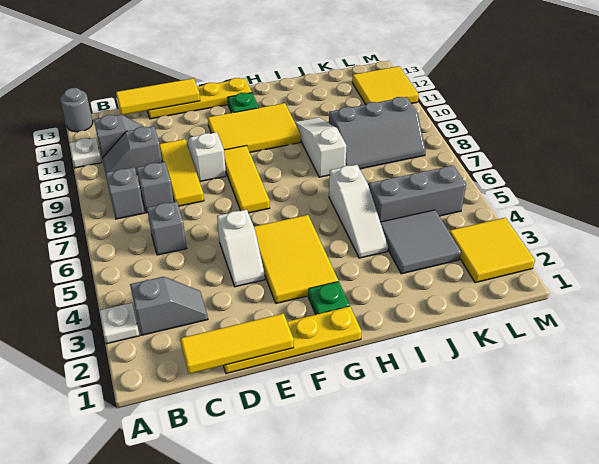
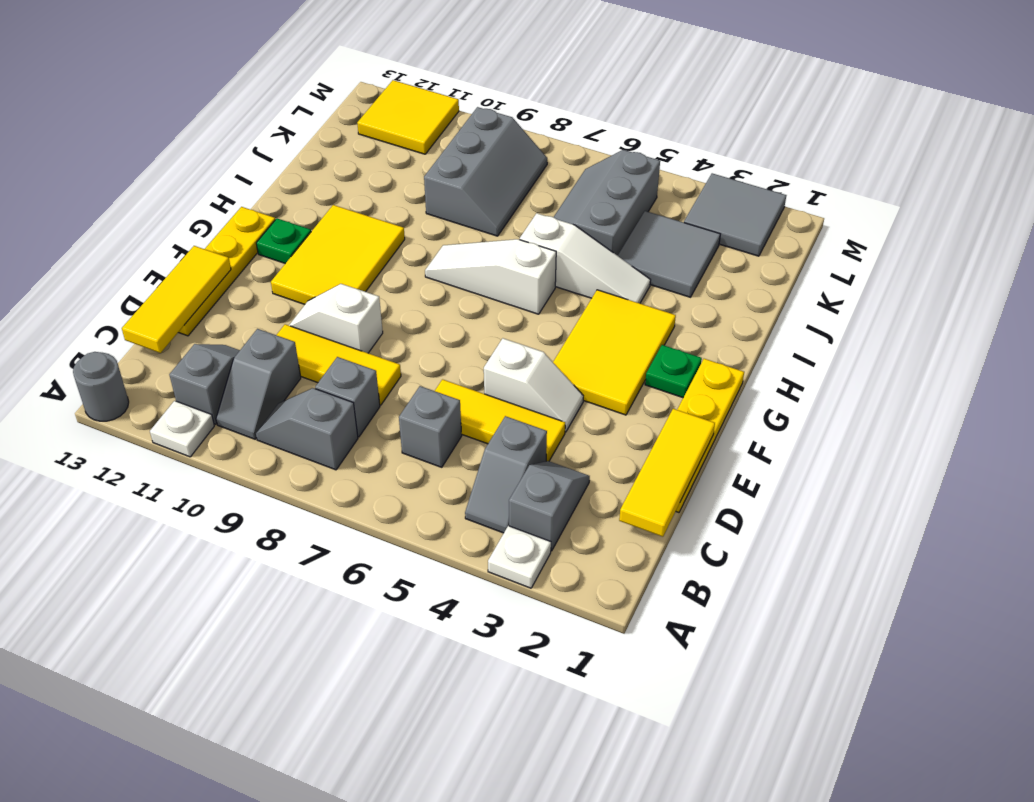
none -> grey slope B4:C4 level 1 top C
yellow tile F3:G5 level 1 -> yellow tile F3:H4 level 1
yellow tile F7:F9 level 1 -> yellow tile D4:D6 level 1
white slope I8:I10 level 1 top 8 -> white slope H6:H8 level 1 top 6
yellow tile L2:M3 level 1 -> grey tile L2:M3 level 1

